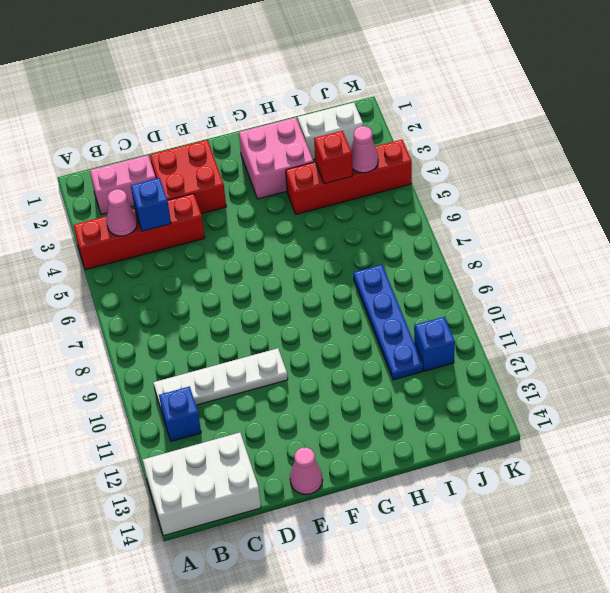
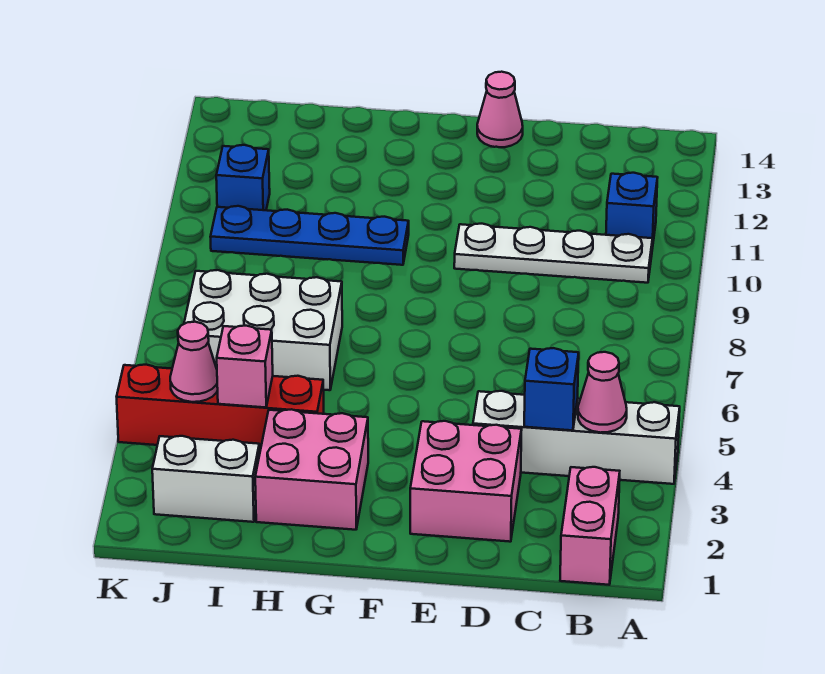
red brick A4:D4 level 1 -> white brick A4:D4 level 1
white brick A13:C14 level 1 -> white brick H6:J7 level 1
pink brick B2:C2 level 1 -> pink brick B1:B2 level 1
red brick D2:E3 level 1 -> pink brick D2:E3 level 1
red brick I4 level 2 -> pink brick I4 level 2
blue plate I8:I11 level 1 -> blue plate G10:J10 level 1

